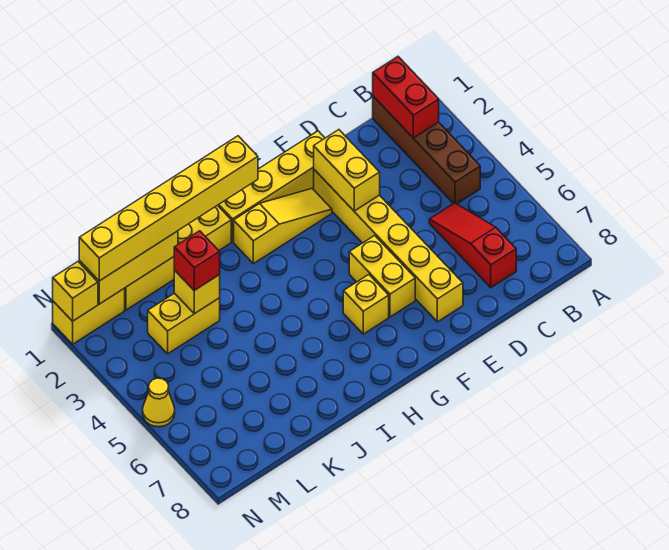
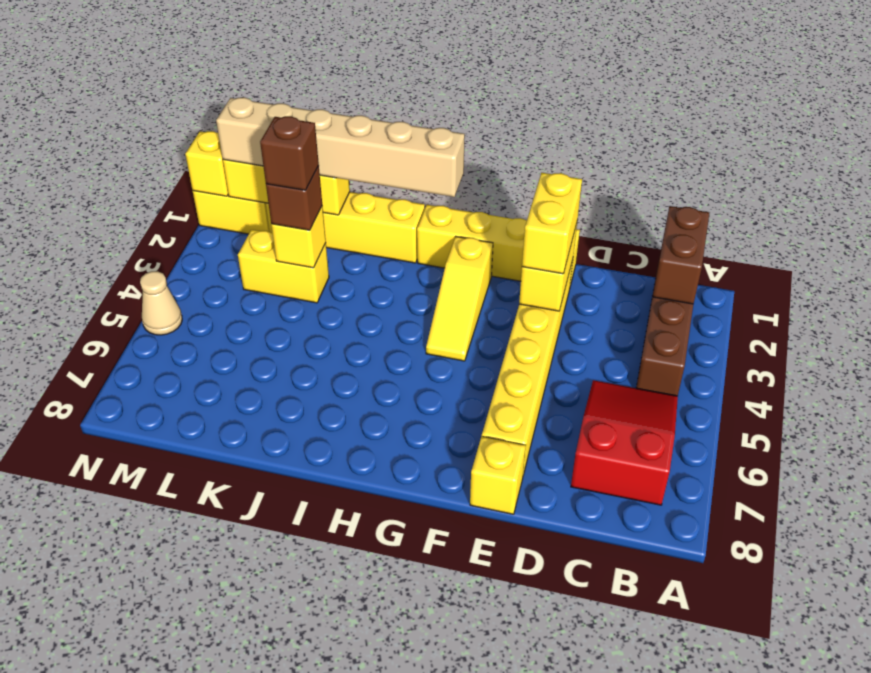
red brick B1:B2 level 2 -> brown brick B1:B2 level 2
red slope C5:C7 level 1 top 7 -> red slope B5:C7 level 1 top 7
yellow slope F2:H2 level 1 top H -> yellow slope G2:G4 level 1 top 2
yellow brick F5:F6 level 1 -> yellow brick E2:E3 level 3
yellow brick G6 level 1 -> yellow brick E8 level 1
yellow brick H1:M1 level 3 -> tan brick H1:M1 level 3
red brick K3 level 3 -> brown brick K3 level 3
none -> brown brick K3 level 4
yellow cone N5 level 1 -> tan cone N5 level 1

